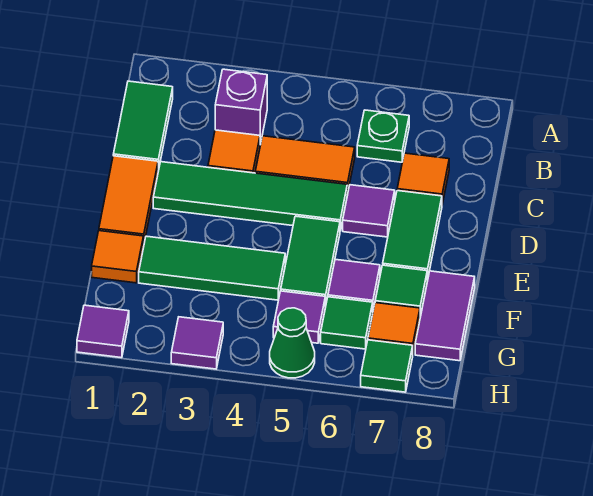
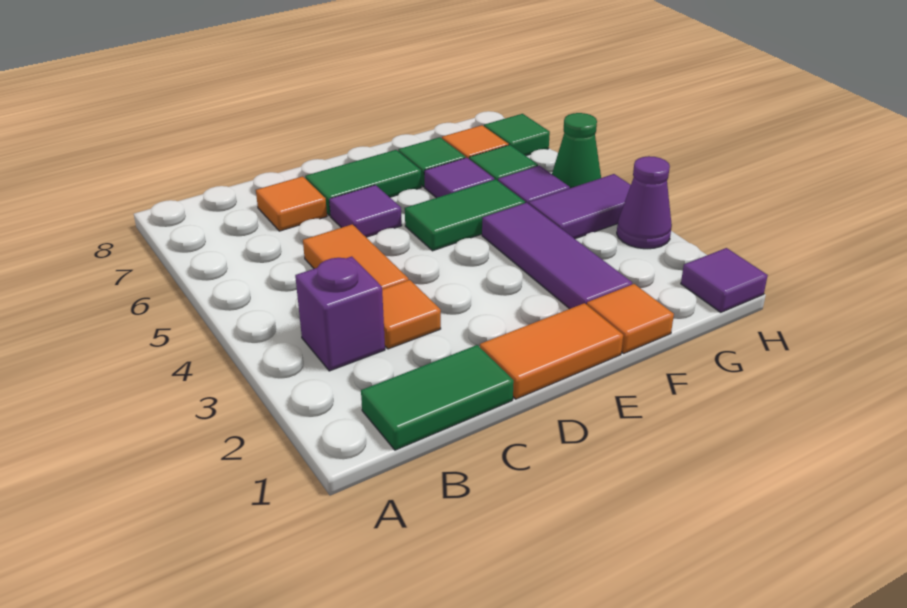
green plate B6 level 1 -> none
green tile D2:D5 level 1 -> none
green tile F2:F4 level 1 -> purple tile F2:F4 level 1
purple tile F8:G8 level 1 -> purple tile G4:H4 level 1
purple tile H3 level 1 -> purple cone H3 level 1

